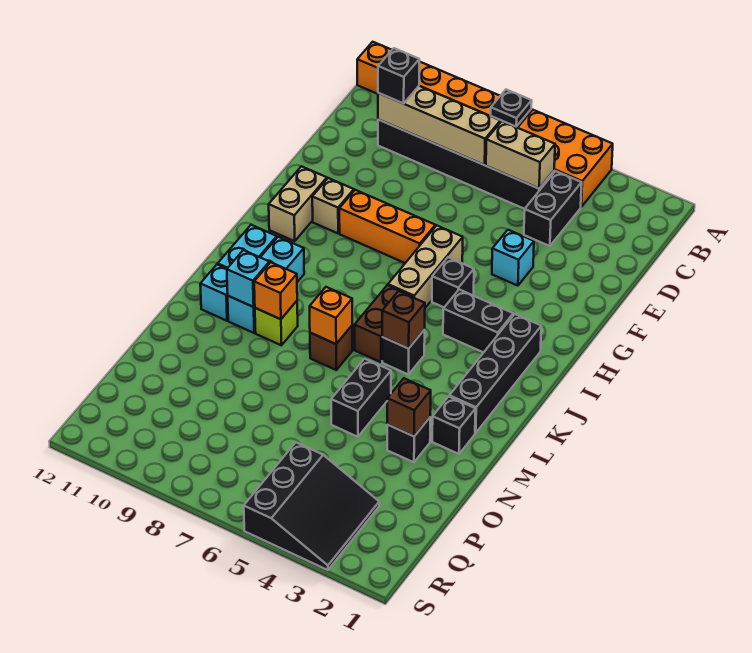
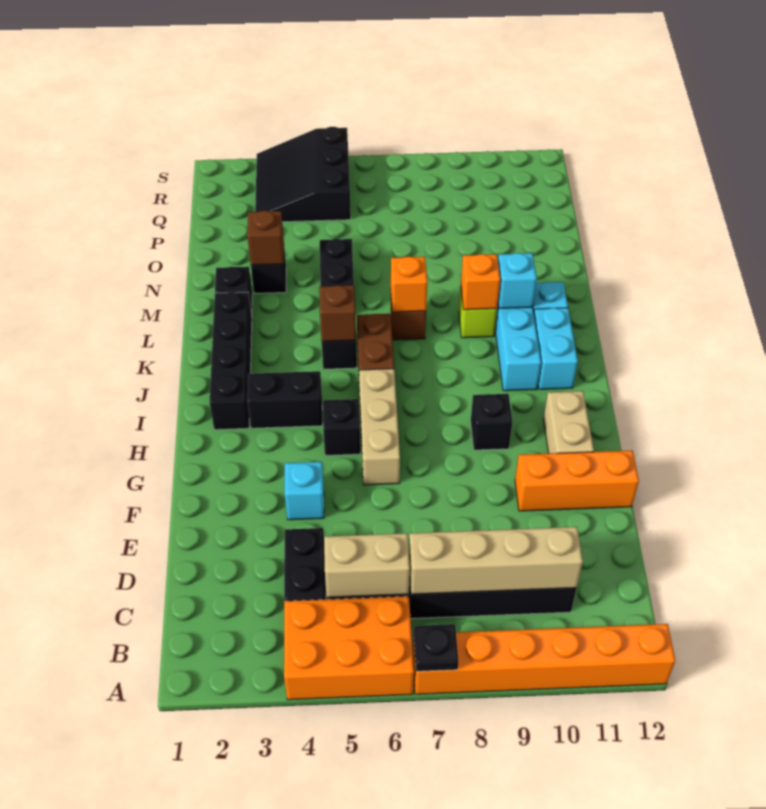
black brick C10 level 3 -> black brick H9 level 1
orange brick G7:G9 level 1 -> orange brick F10:F12 level 1
tan brick G10 level 1 -> none

